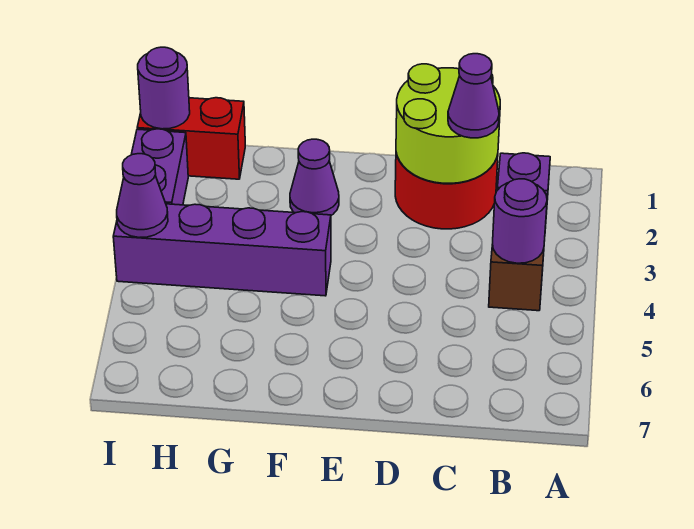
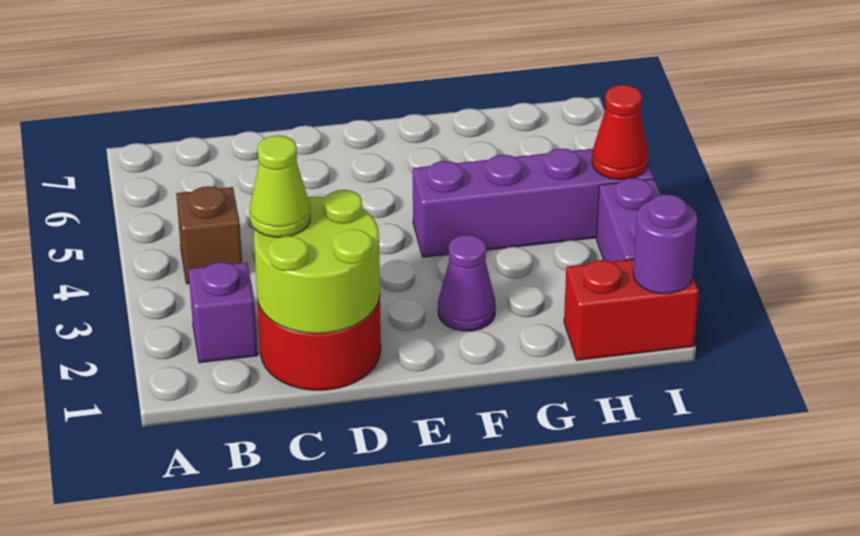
purple round brick B4 level 2 -> none
purple cone C2 level 3 -> lime cone C2 level 3
purple cone I4 level 2 -> red cone I4 level 2

